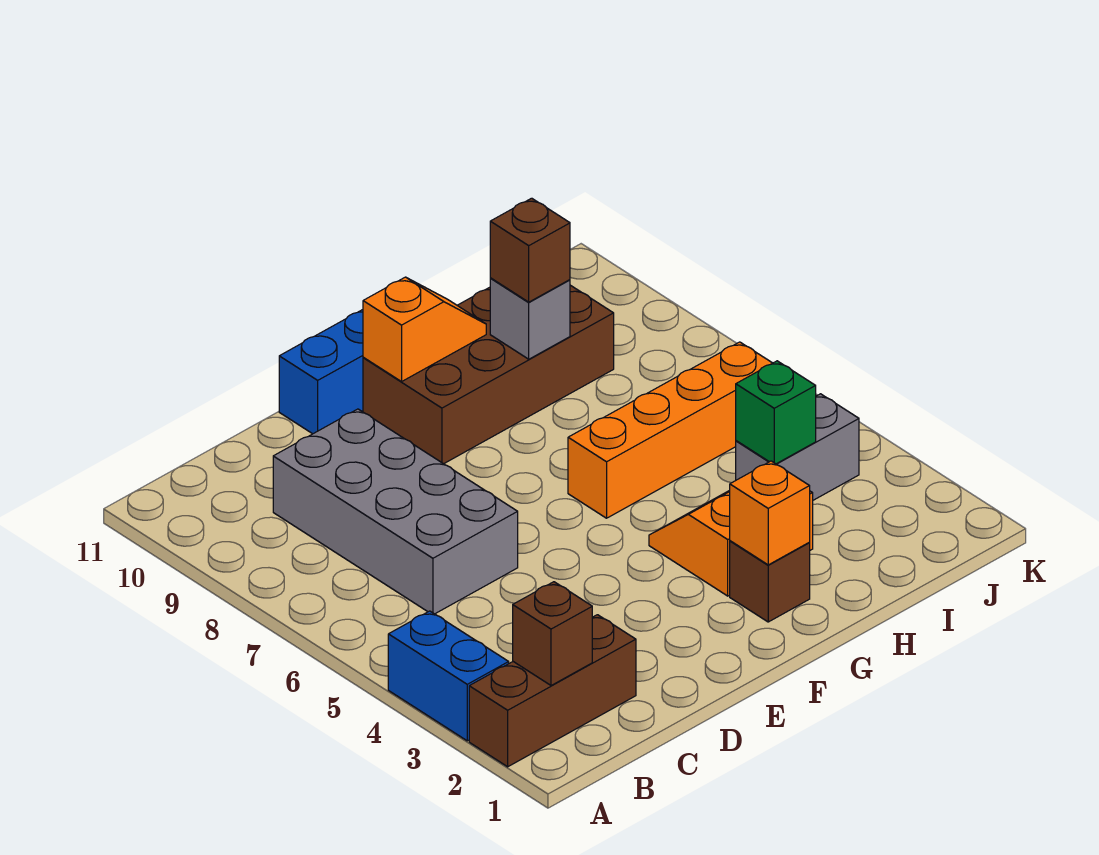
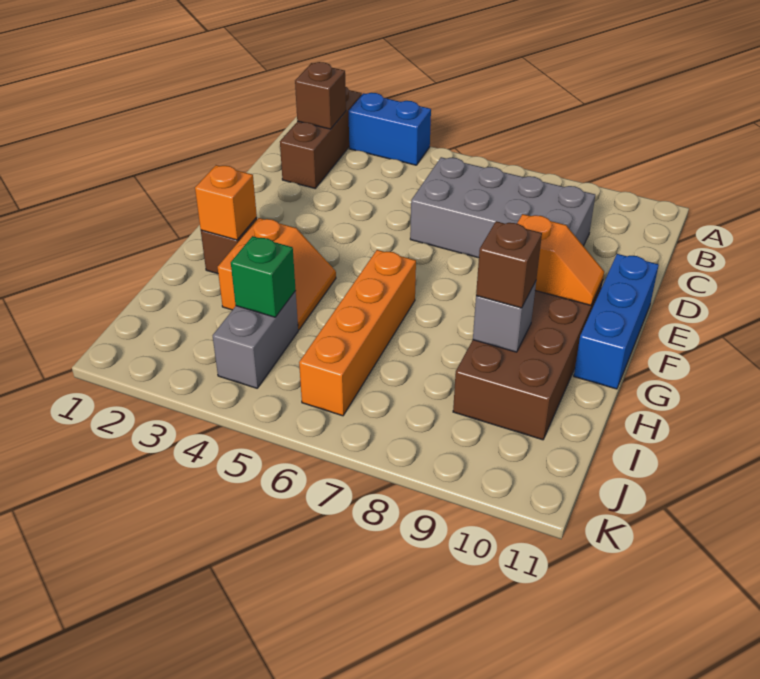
orange slope F10:G10 level 2 top F -> orange slope F9:F10 level 2 top 9

